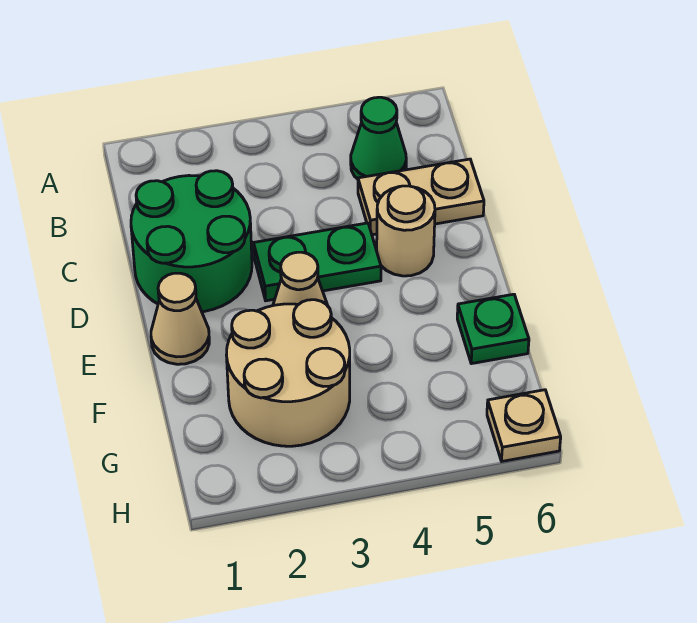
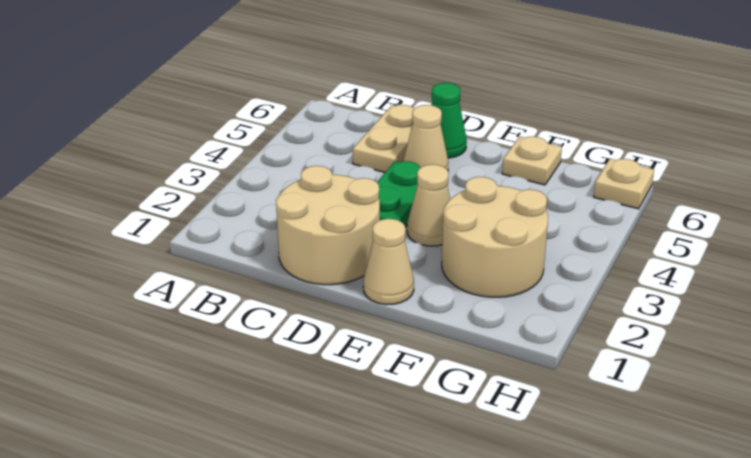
green cone B5 level 1 -> green cone D6 level 1
green round brick C1:D2 level 1 -> tan round brick C1:D2 level 1
tan round brick D5 level 1 -> tan cone D5 level 1
green plate F6 level 1 -> tan plate F6 level 1

